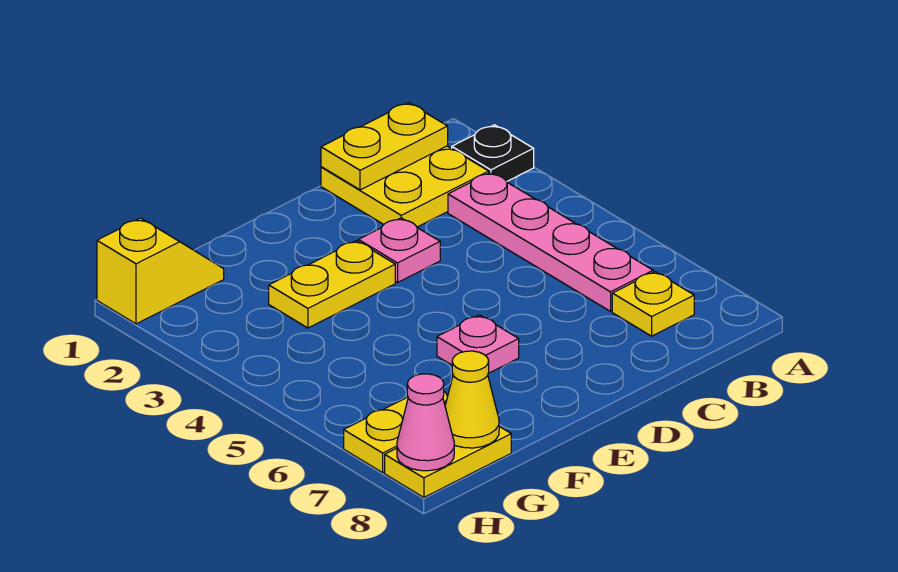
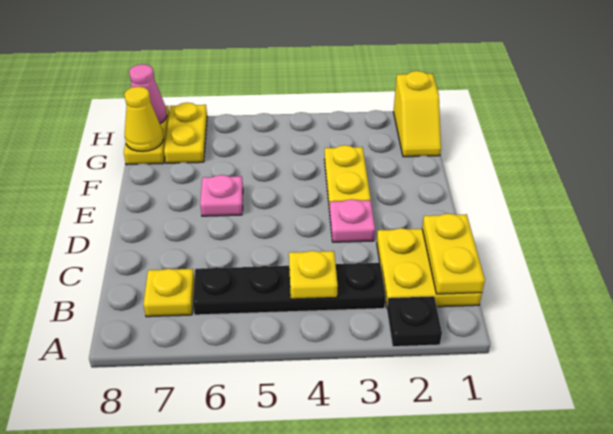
pink plate B3:B6 level 1 -> black plate B3:B6 level 1
none -> yellow plate B4 level 2

